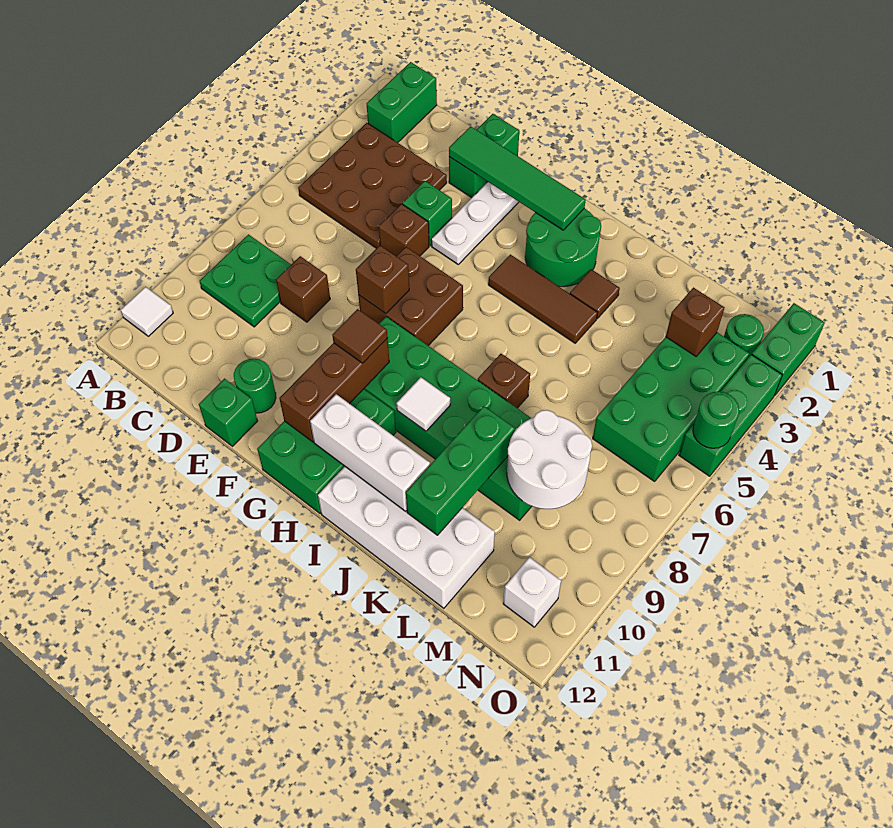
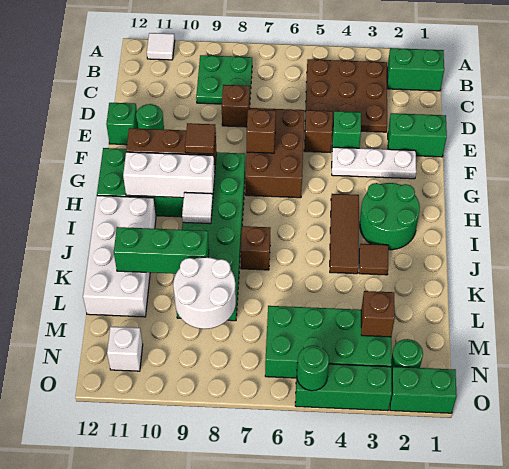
green tile E2:H2 level 2 -> none
brown brick F6:G7 level 1 -> brown brick E6:G7 level 1
white brick H11:J11 level 2 -> white brick H9:H11 level 2

